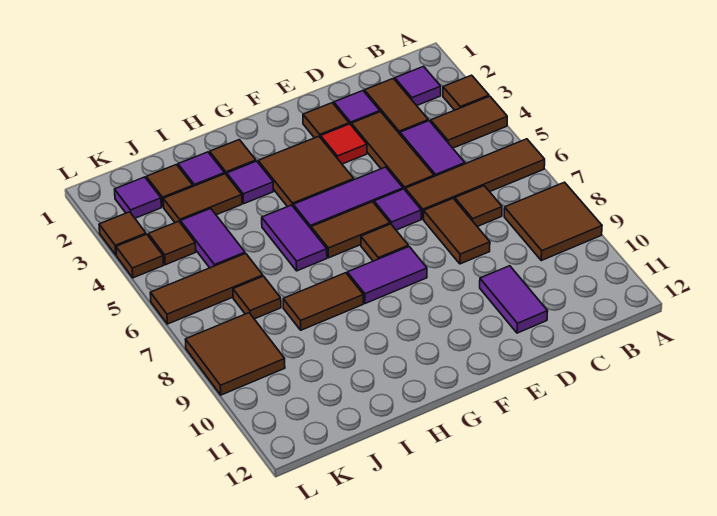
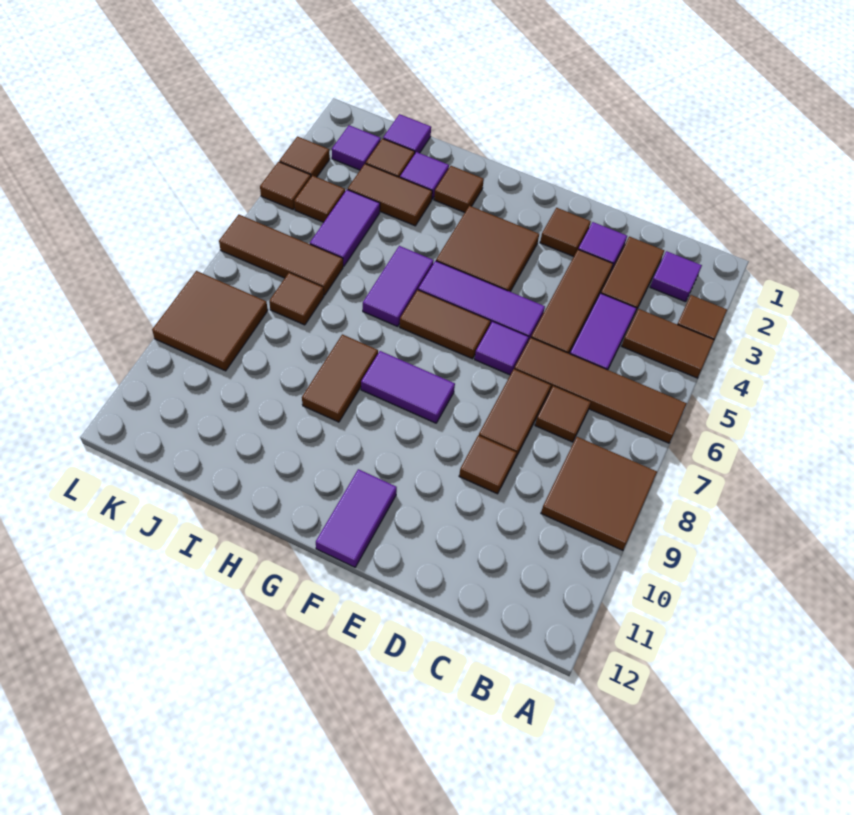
purple tile D10:D11 level 1 -> purple tile F11:F12 level 1
red tile E3 level 1 -> none
brown tile F7 level 1 -> brown tile D9 level 1
purple tile H3 level 1 -> purple tile J1 level 1
brown tile H8:I8 level 1 -> brown tile H8:H9 level 1

